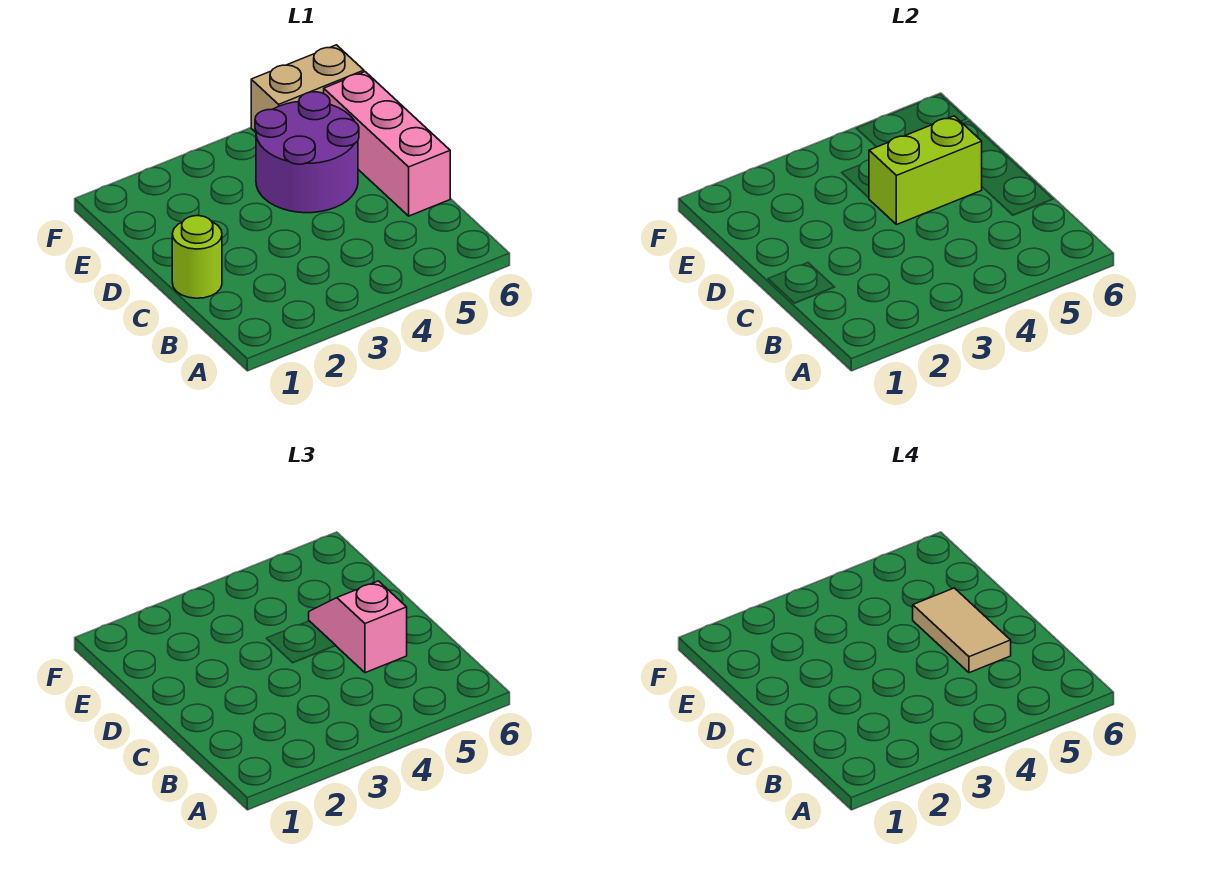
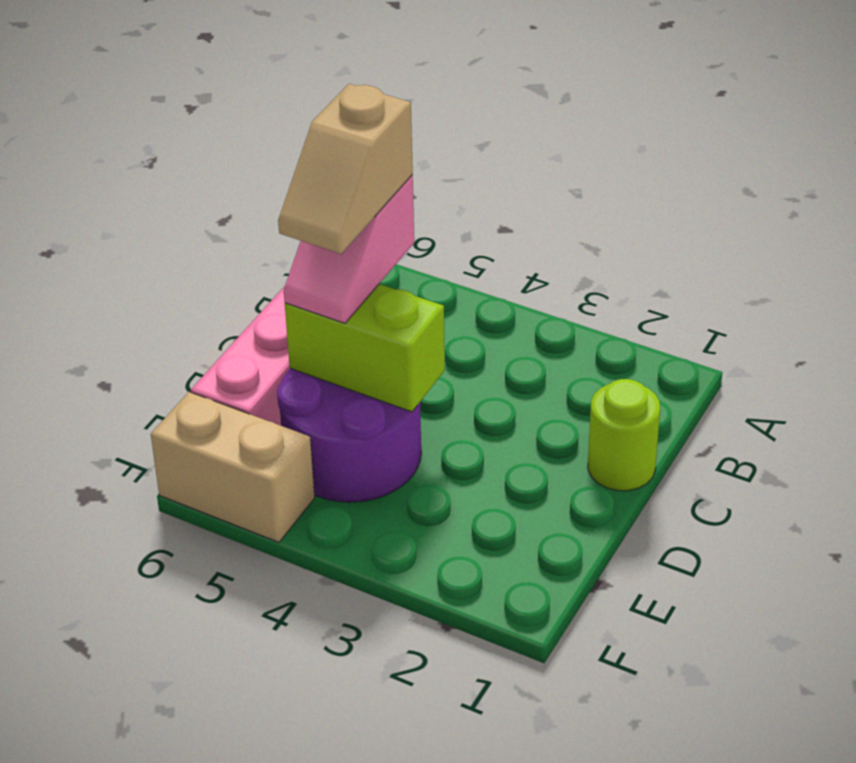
tan tile C5:D5 level 4 -> tan slope C5:D5 level 4 top C

